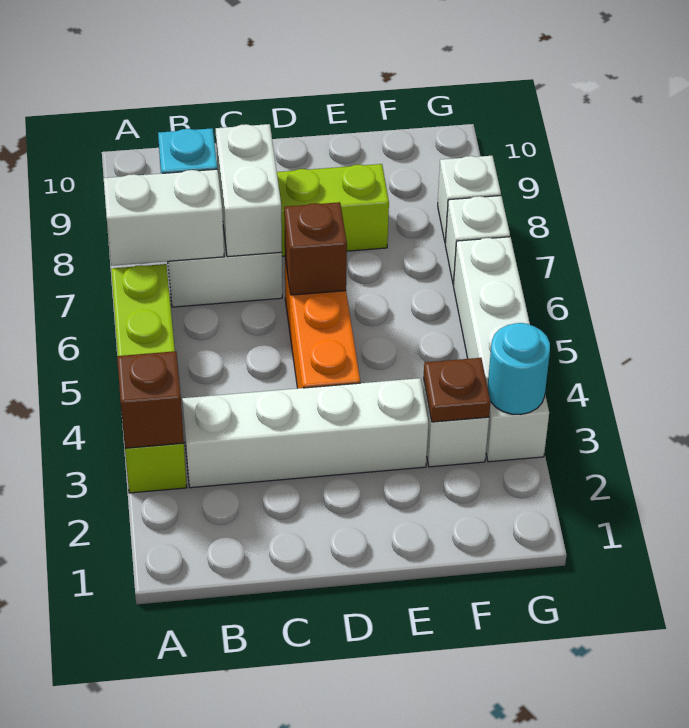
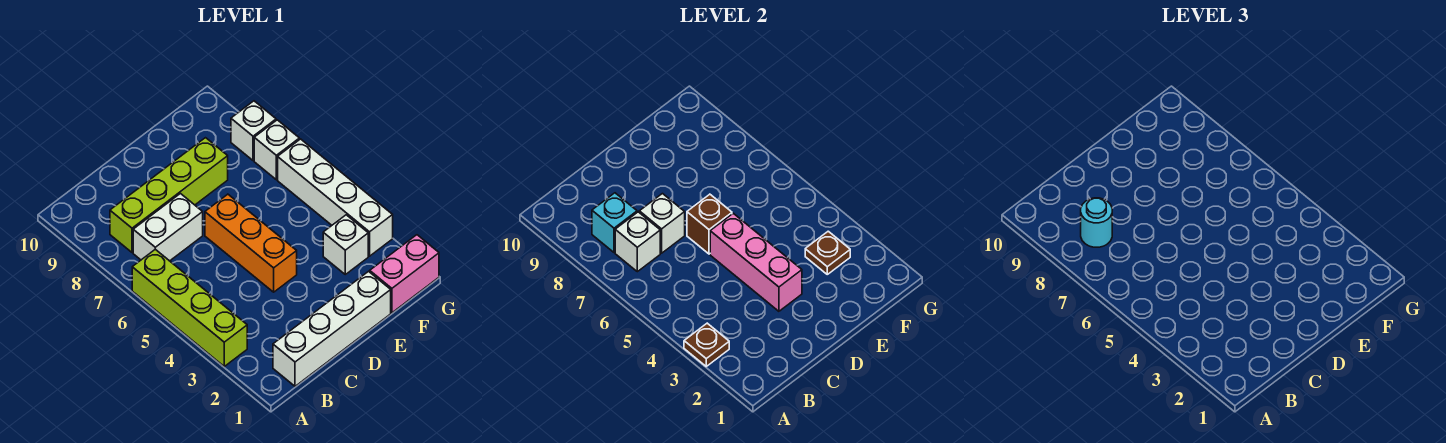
brown brick A3 level 2 -> brown plate A3 level 2
white brick A7:B7 level 2 -> white brick B7 level 2
white brick B3:E3 level 1 -> white brick B1:E1 level 1
white brick C7:C8 level 2 -> white brick C7 level 2
none -> pink brick D3:D5 level 2
none -> pink brick F1:G1 level 1
cyan round brick G3 level 2 -> cyan round brick B8 level 3

